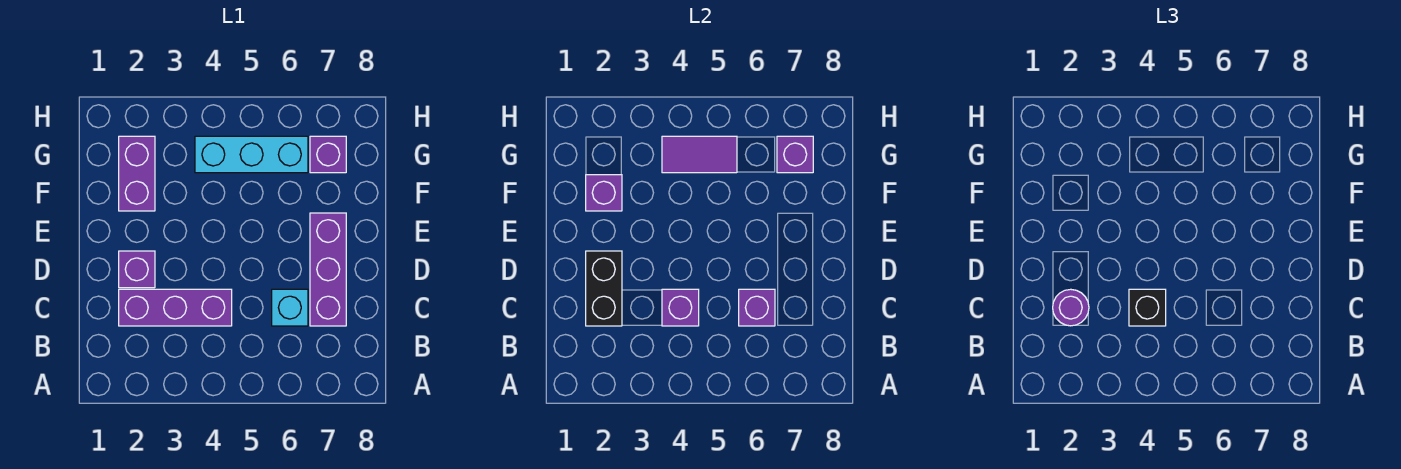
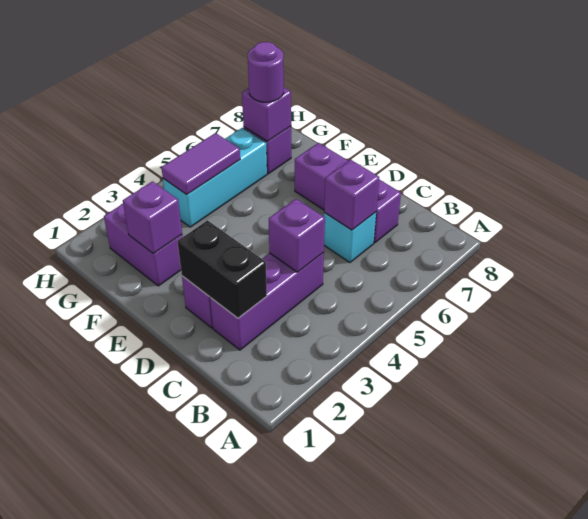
purple round brick C2 level 3 -> purple round brick G7 level 3
black brick C4 level 3 -> none

